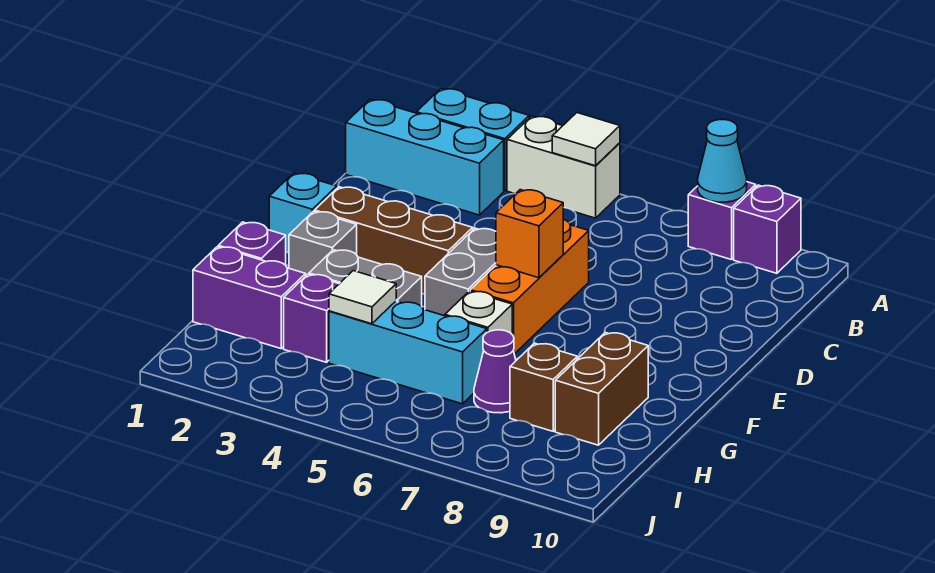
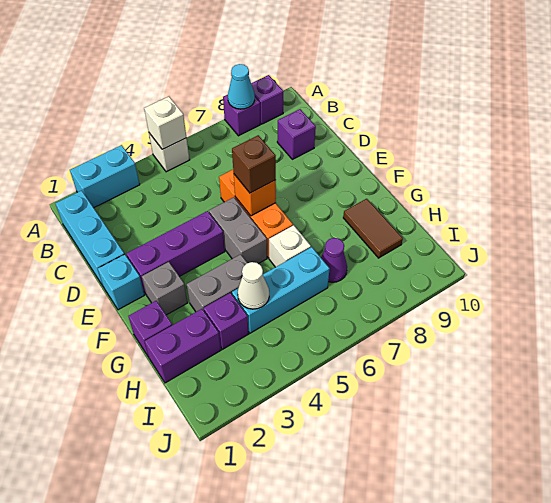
white brick A4:A5 level 1 -> white brick A5 level 1
white tile A5 level 2 -> white brick A5 level 2
cyan brick B1:B3 level 1 -> cyan brick B1:D1 level 1
none -> purple brick C9 level 1
brown brick E2:E4 level 1 -> purple brick E2:E4 level 1
brown brick G9:H9 level 1 -> brown tile G9:H9 level 1
white tile H4 level 2 -> white cone H4 level 2
brown brick H8 level 1 -> brown brick E6 level 3

